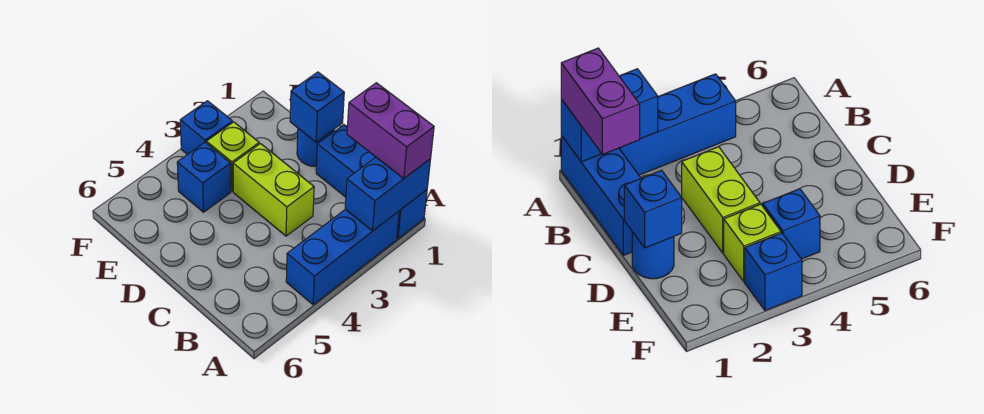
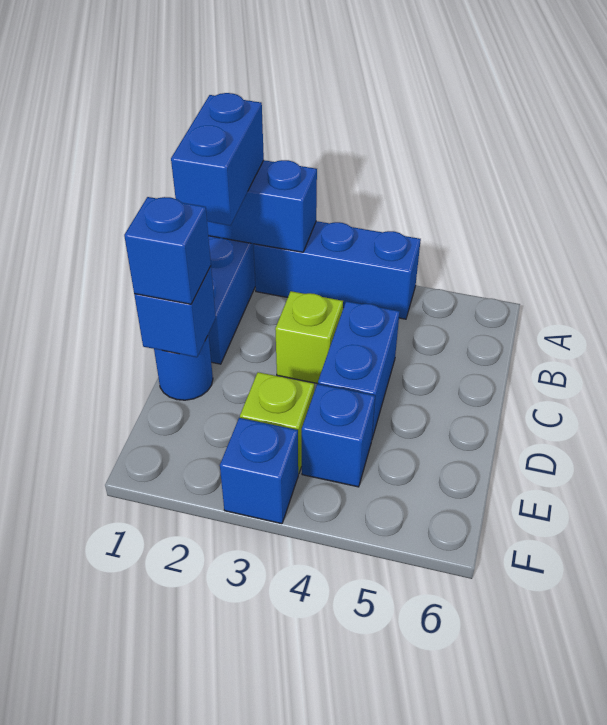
purple brick A1:B1 level 3 -> blue brick A1:B1 level 3
lime brick C3:D3 level 1 -> lime brick C3 level 1
none -> blue brick C4:D4 level 1
none -> blue brick D1 level 3

